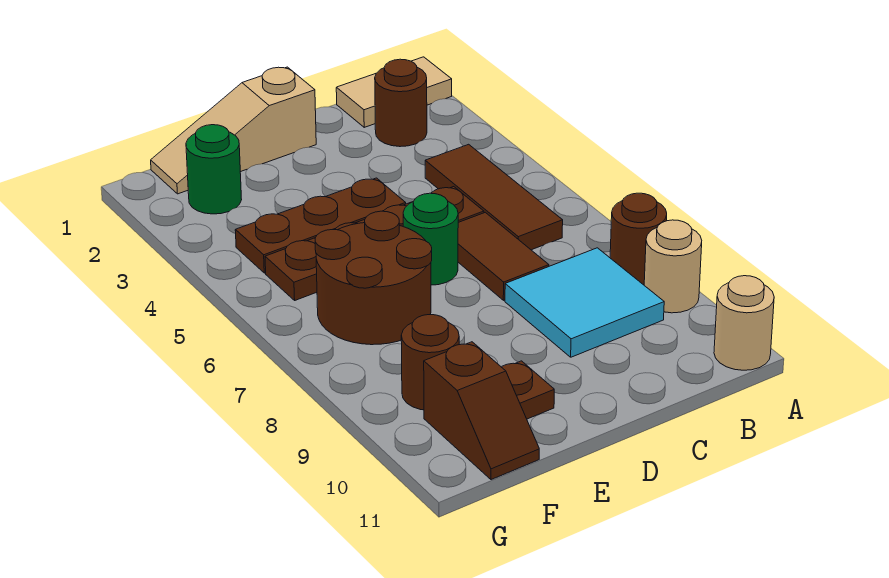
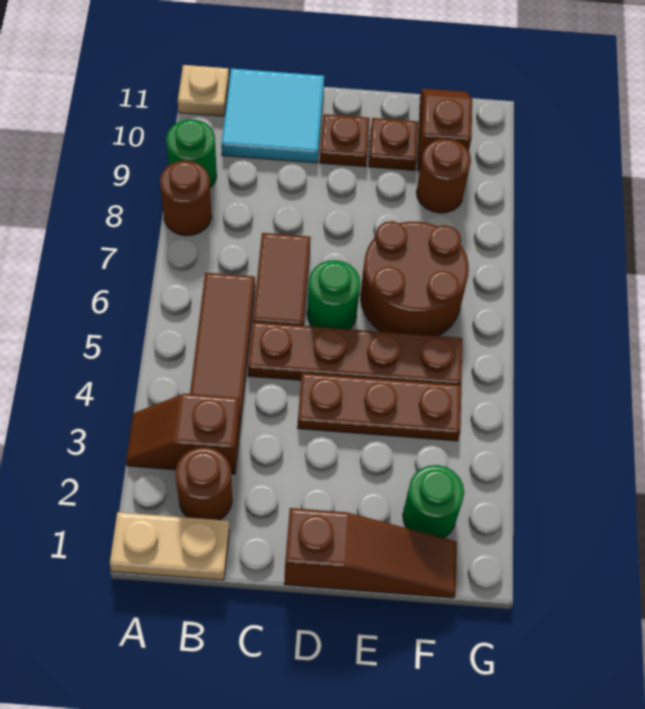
tan tile A1:B1 level 1 -> tan plate A1:B1 level 1
none -> brown slope A3:B3 level 1 top B
tan round brick A9 level 1 -> green round brick A9 level 1
tan round brick A11 level 1 -> tan plate A11 level 1
cyan tile B8:C9 level 1 -> cyan tile B10:C11 level 1
tan slope D1:F1 level 1 top D -> brown slope D1:F1 level 1 top D
none -> brown plate D10 level 1

